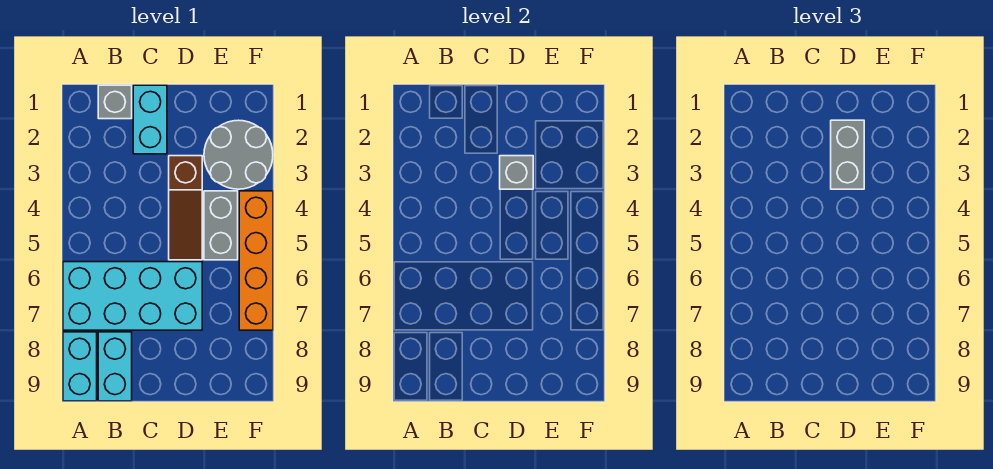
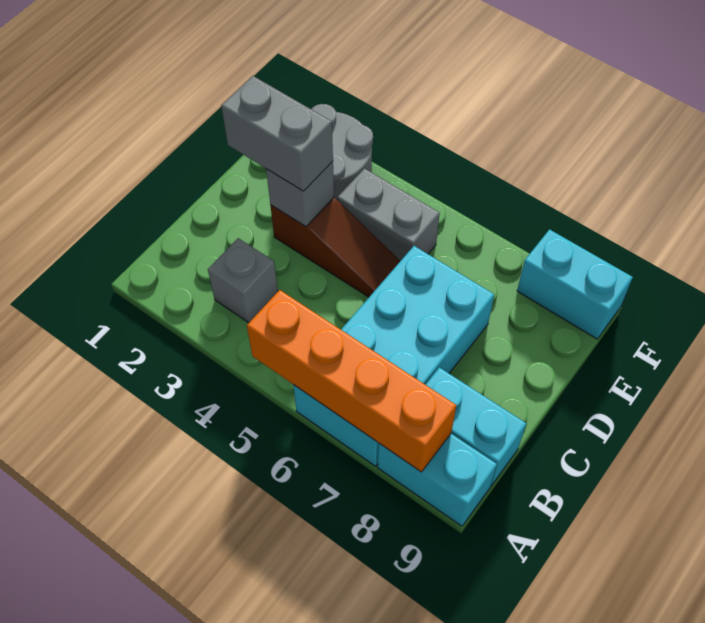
grey brick B1 level 1 -> grey brick B3 level 1
cyan brick C1:C2 level 1 -> cyan brick F8:F9 level 1
orange brick F4:F7 level 1 -> orange brick A5:A8 level 2

